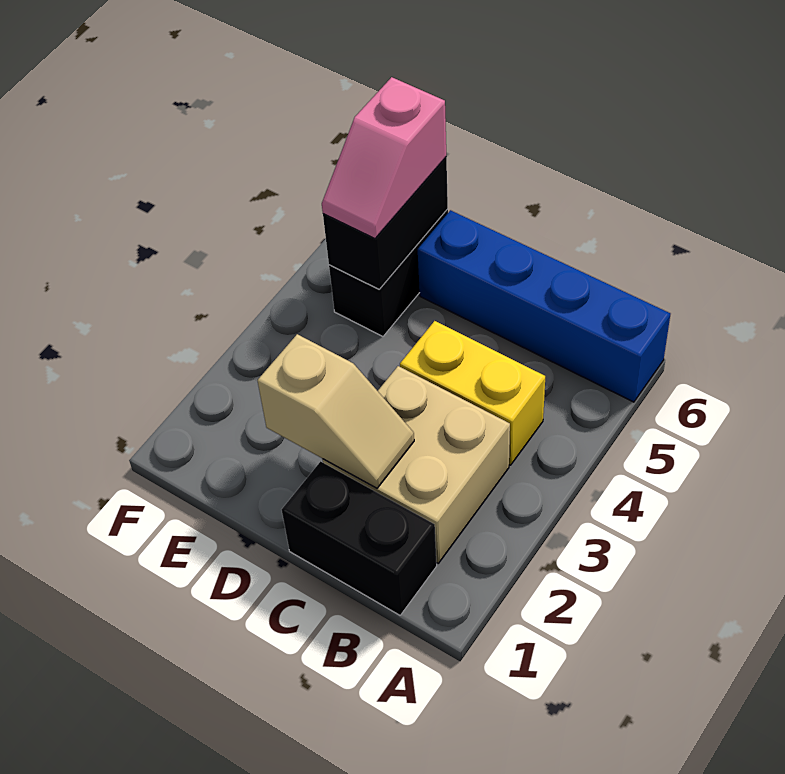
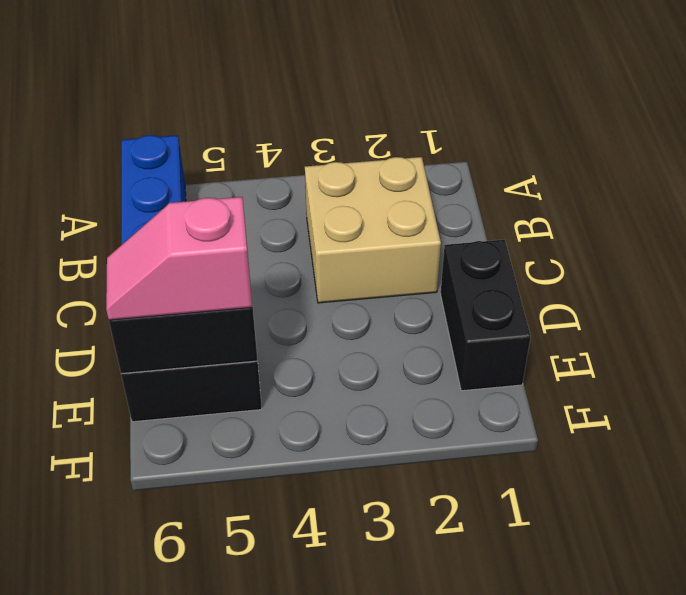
black brick B1:C1 level 1 -> black brick D1:E1 level 1
yellow brick B4:C4 level 1 -> none
tan slope C2:D2 level 2 top D -> none
pink slope E5:E6 level 3 top 6 -> pink slope E5:E6 level 3 top 5

